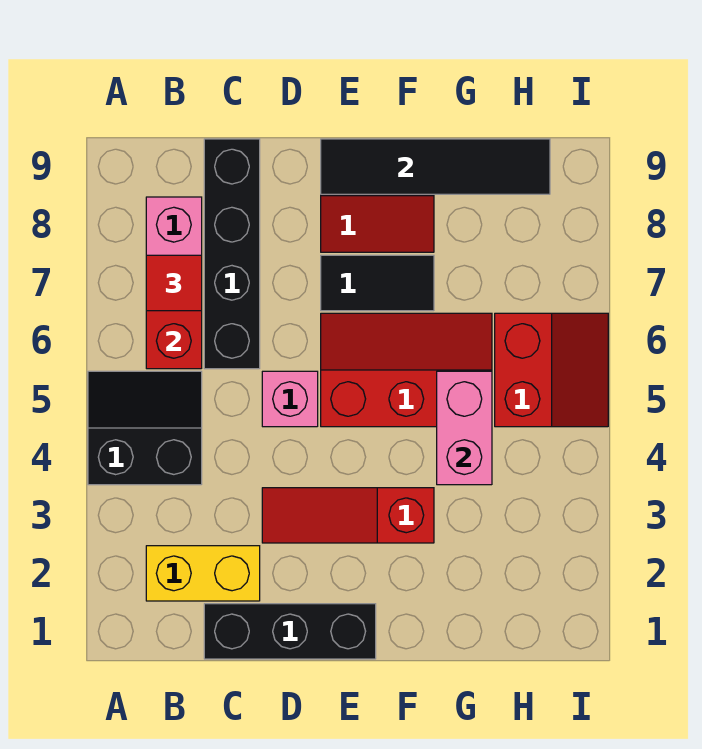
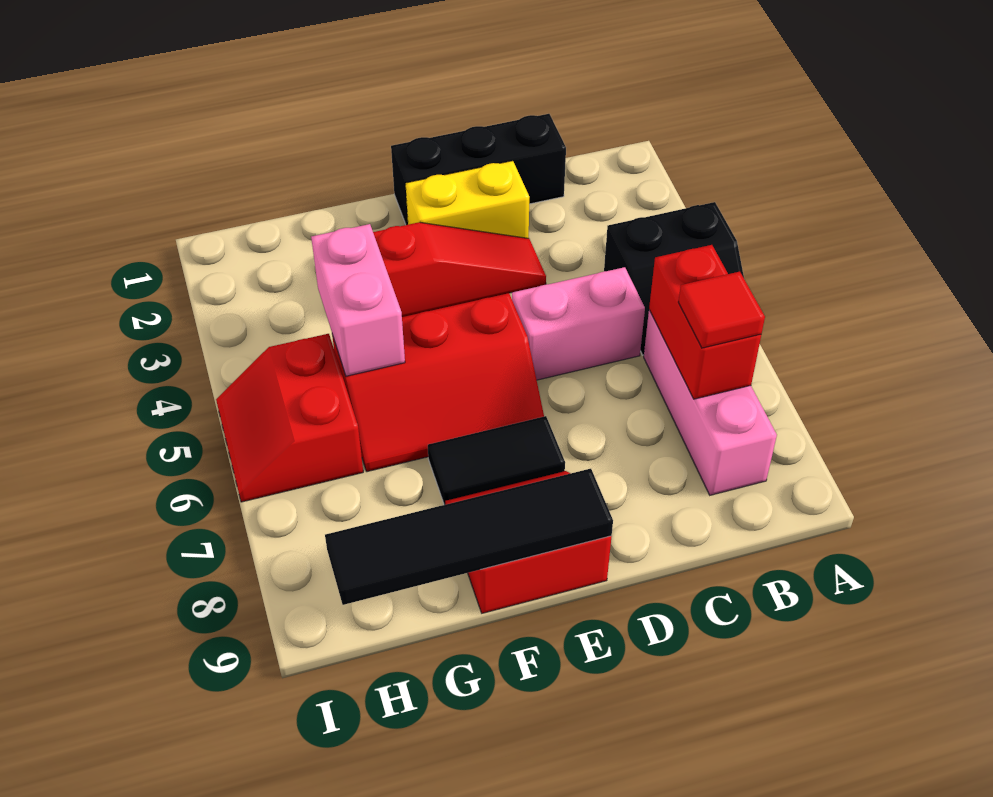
yellow brick B2:C2 level 1 -> yellow brick D2:E2 level 1
black brick C6:C9 level 1 -> none
pink brick D5 level 1 -> pink brick C5:D5 level 1

